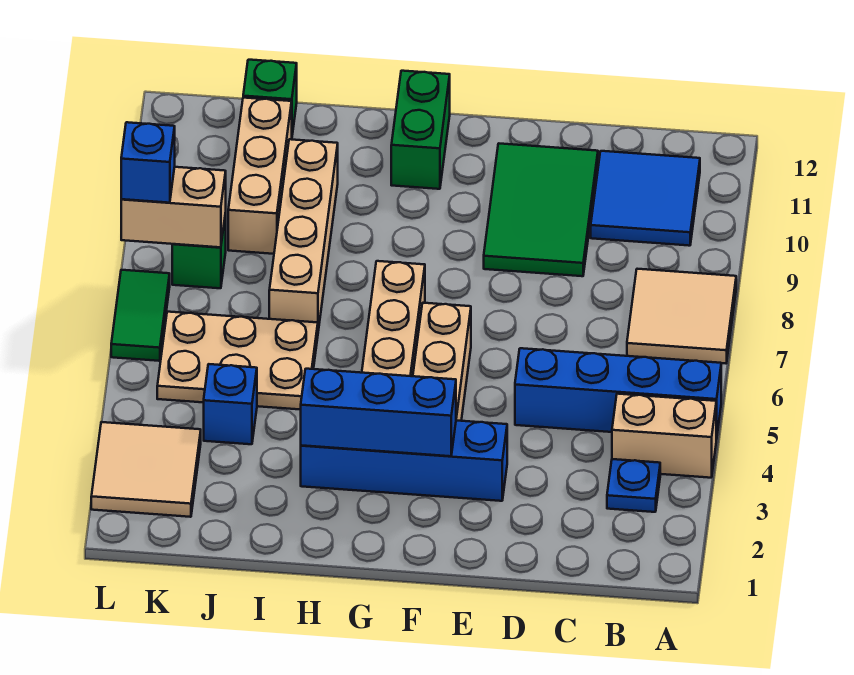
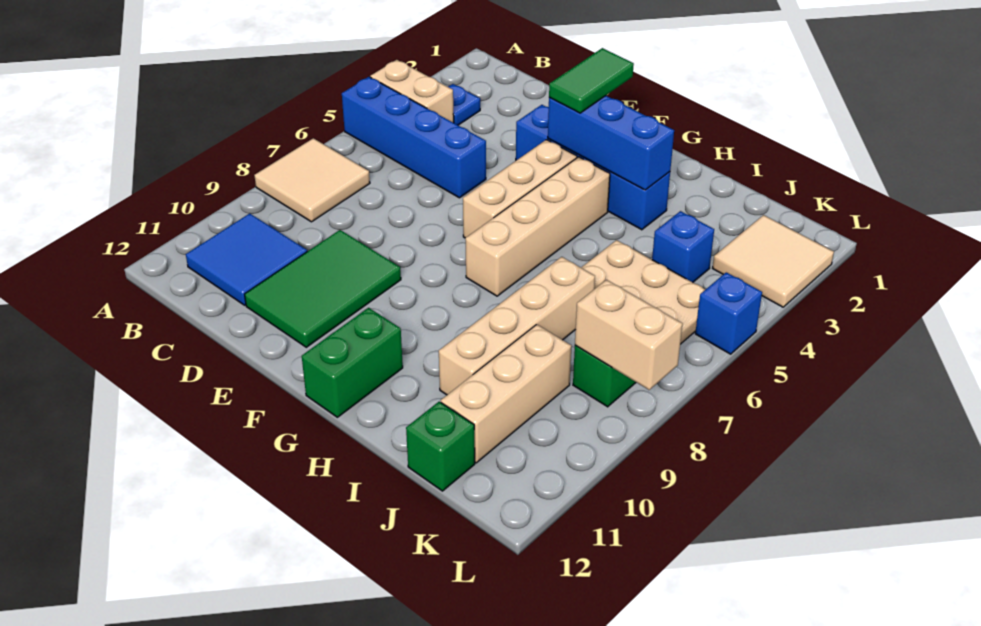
green tile L6:L7 level 1 -> green tile F2:F3 level 3
blue brick L8 level 3 -> blue brick L5 level 1

